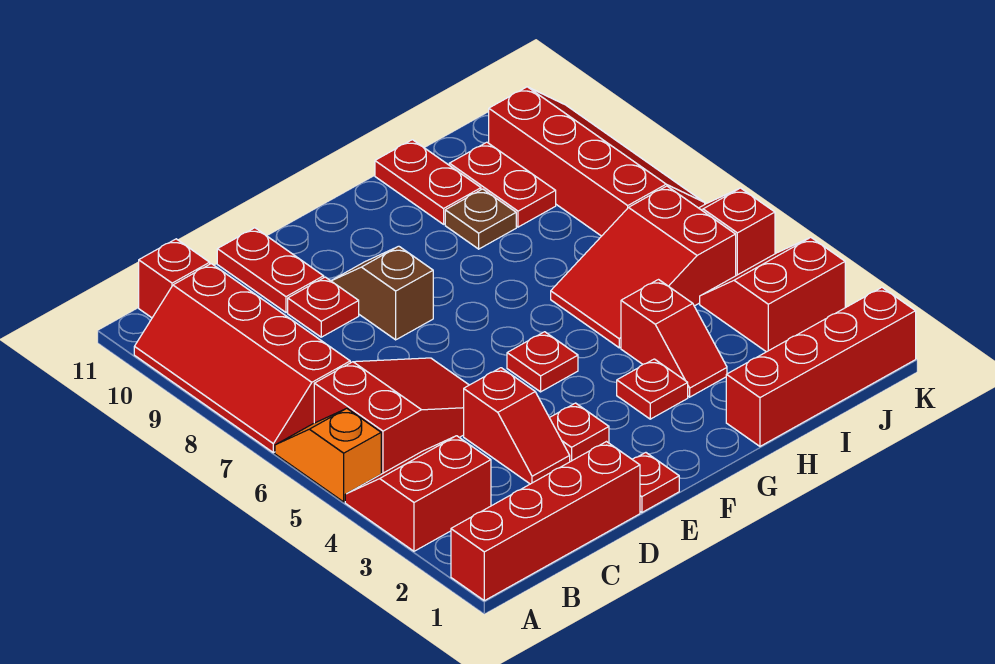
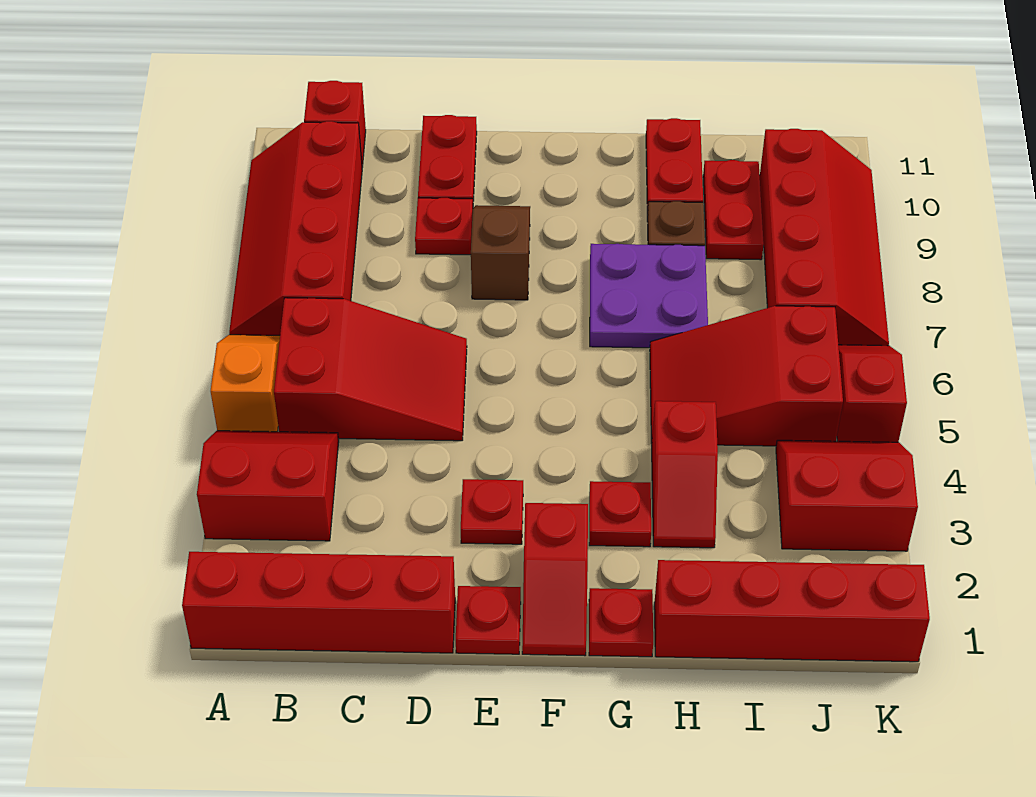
red slope D3:D4 level 1 top 4 -> red slope F1:F2 level 1 top 2
red plate F5 level 1 -> red plate G1 level 1
none -> purple plate G7:H8 level 1

